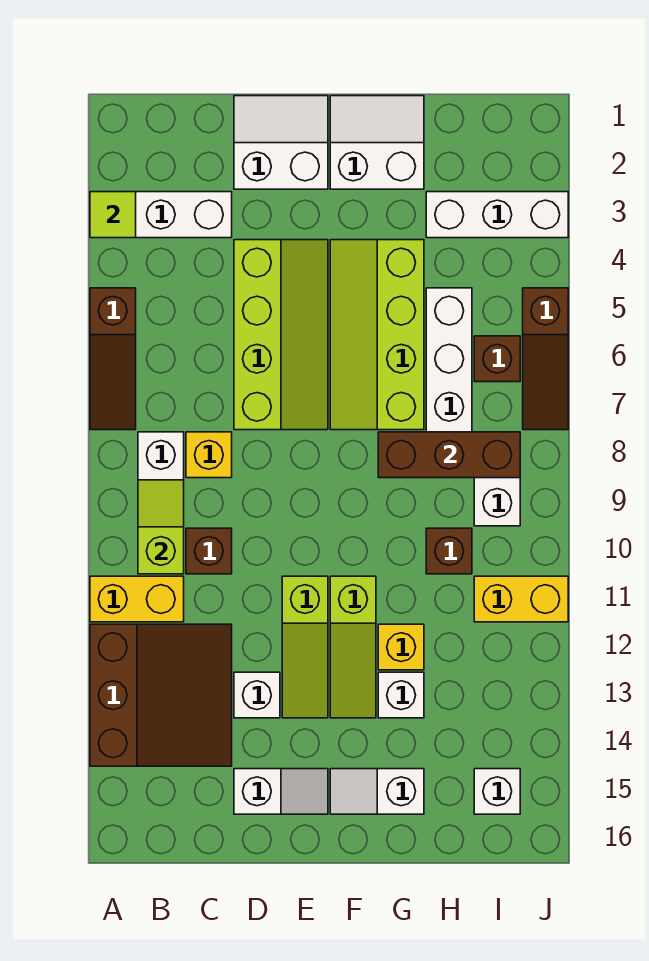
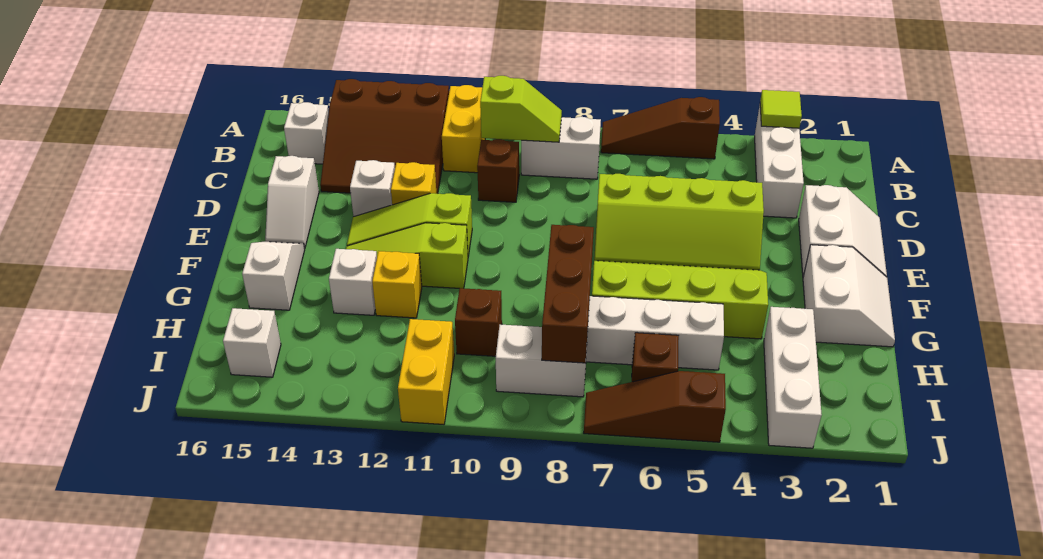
none -> white brick B15 level 1
yellow brick C8 level 1 -> yellow brick D12 level 1

